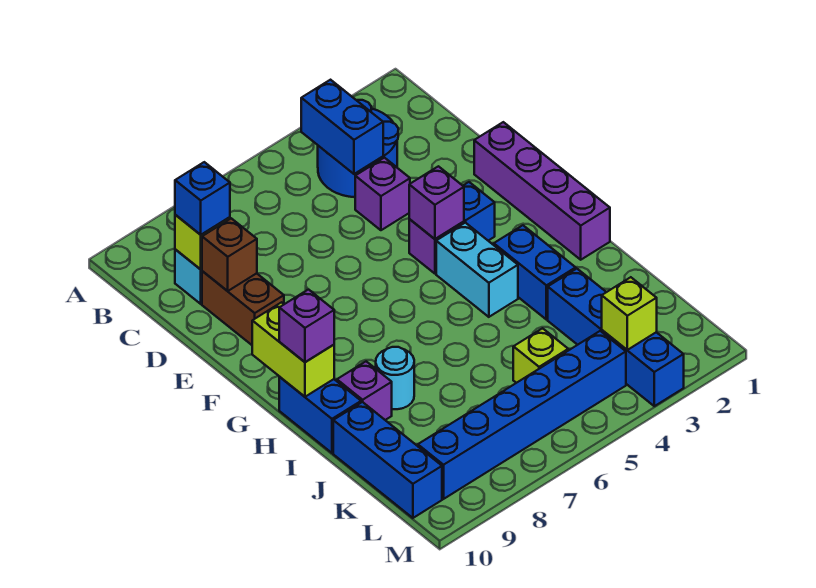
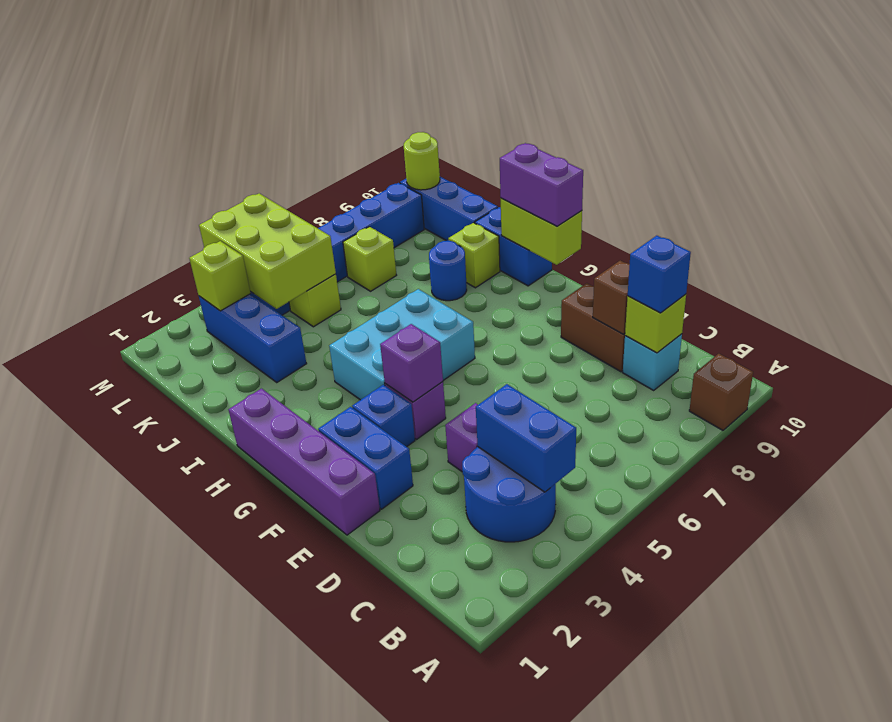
none -> brown brick A9 level 1
cyan brick G4:H4 level 1 -> cyan brick G4:H6 level 1
blue brick H3:I3 level 1 -> blue brick E2:F2 level 1
purple brick H10 level 3 -> purple brick G10:H10 level 3
cyan round brick I8 level 1 -> blue round brick I8 level 1
purple brick I9 level 1 -> lime brick I9 level 1
blue brick J3:M3 level 1 -> blue brick J3:L3 level 1
none -> lime brick K4:M5 level 2
none -> lime brick K7 level 1
none -> lime round brick L10 level 2

